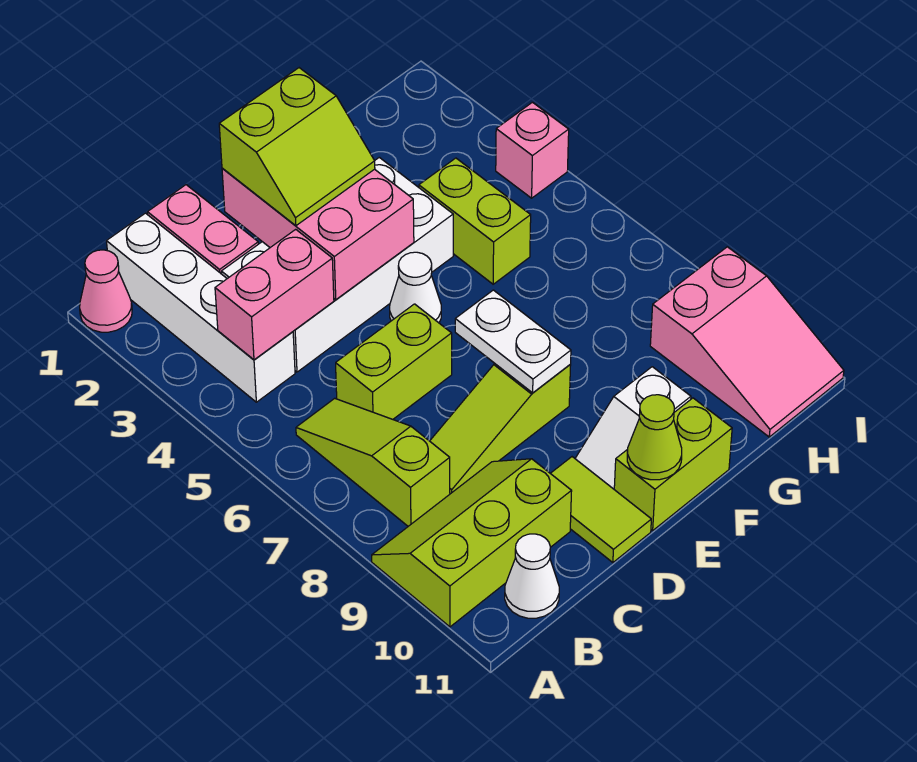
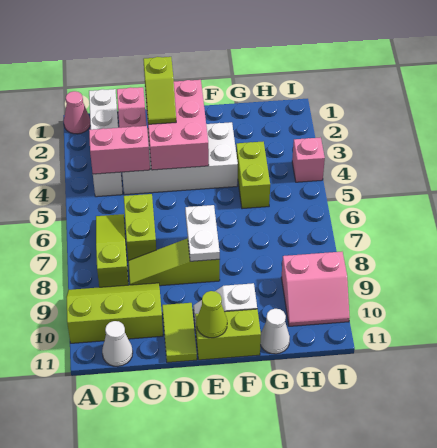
lime brick C6:D6 level 1 -> lime brick C6:C7 level 1
lime slope D2:E3 level 3 top 2 -> lime slope D2:D3 level 3 top 2
white cone E5 level 1 -> white cone G11 level 1
pink slope H9:I11 level 1 top 9 -> pink slope H9:I10 level 1 top 9

